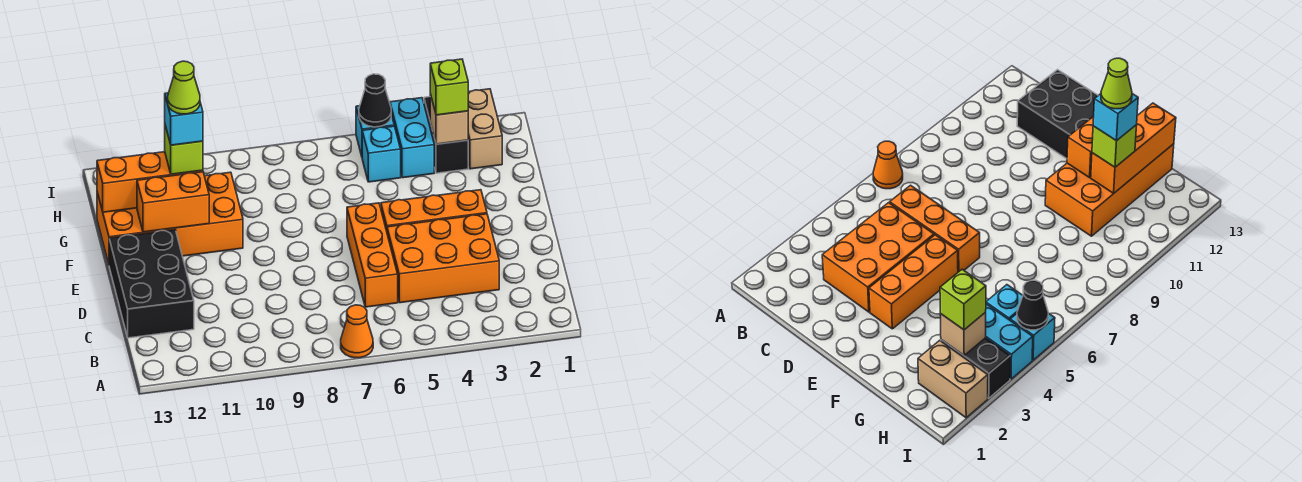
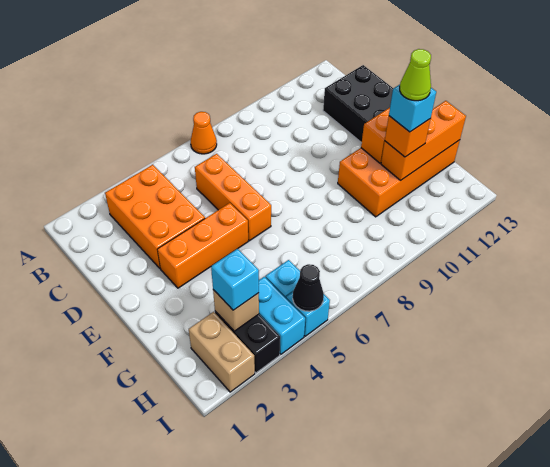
orange brick C3:D5 level 1 -> orange brick B3:D4 level 1
lime brick G11 level 3 -> orange brick G11 level 3
lime brick H3 level 3 -> cyan brick H3 level 3

